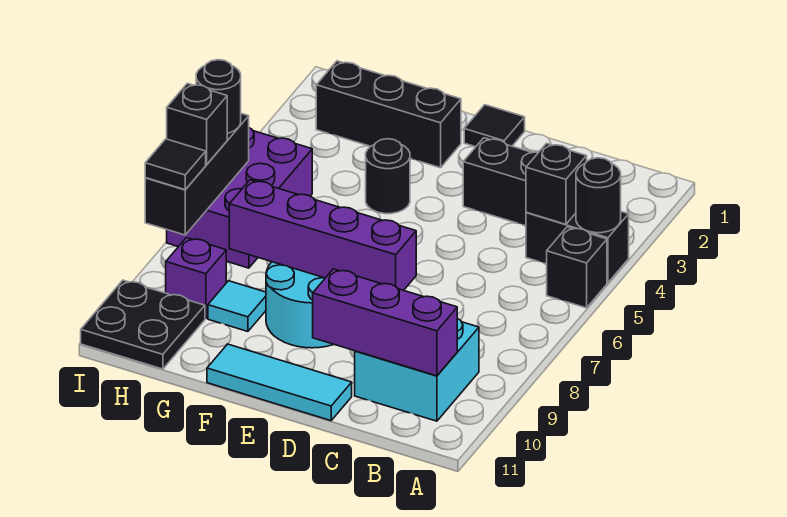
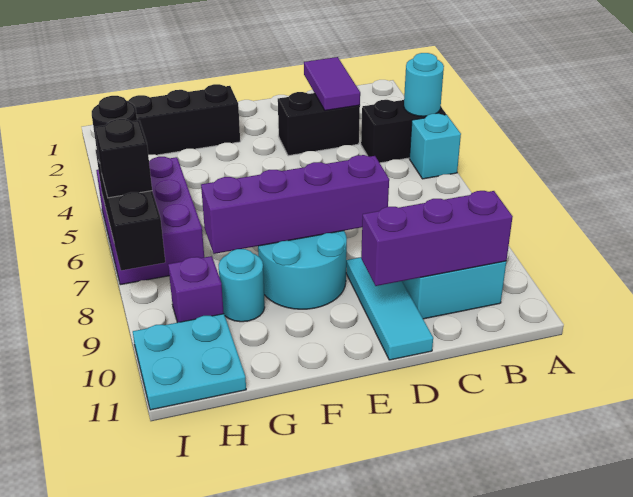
black round brick A4 level 2 -> cyan round brick A4 level 2
black brick A5 level 1 -> cyan brick A5 level 1
black brick B4 level 2 -> none
none -> purple tile C2:C3 level 2
cyan tile D11:F11 level 1 -> cyan tile D9:D11 level 1
black tile E1 level 1 -> none
black round brick F4 level 1 -> none
cyan tile G9 level 1 -> cyan round brick G9 level 1
black plate H10:I11 level 1 -> cyan plate H10:I11 level 1
black tile I8 level 3 -> none

